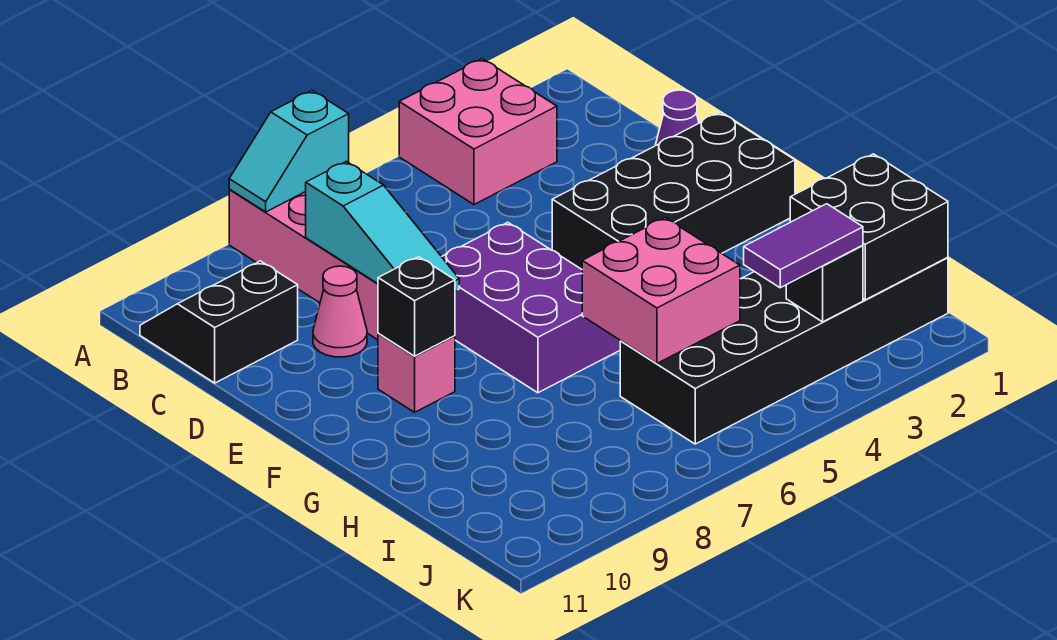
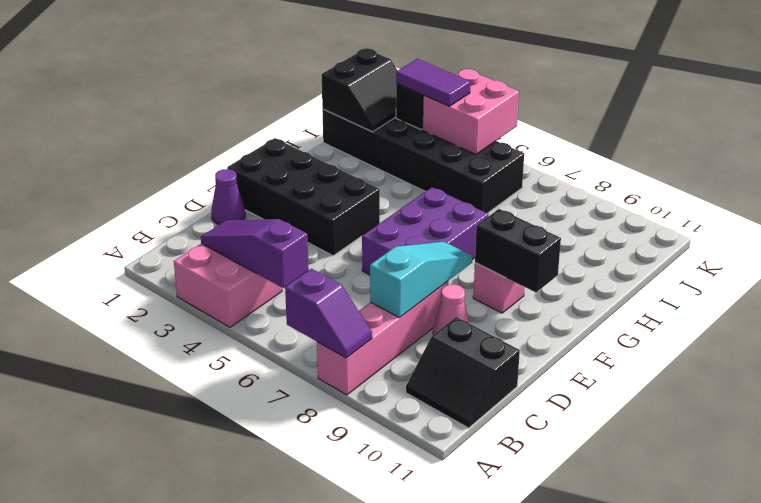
cyan slope A7:A8 level 2 top 7 -> purple slope A7:A8 level 2 top 7
none -> purple slope B3:B5 level 2 top 5
black brick F9 level 2 -> black brick F9:F10 level 2
pink brick H5:I6 level 2 -> pink brick J4:K5 level 2
black brick I1:J2 level 2 -> black slope I1:J2 level 2 top 1

